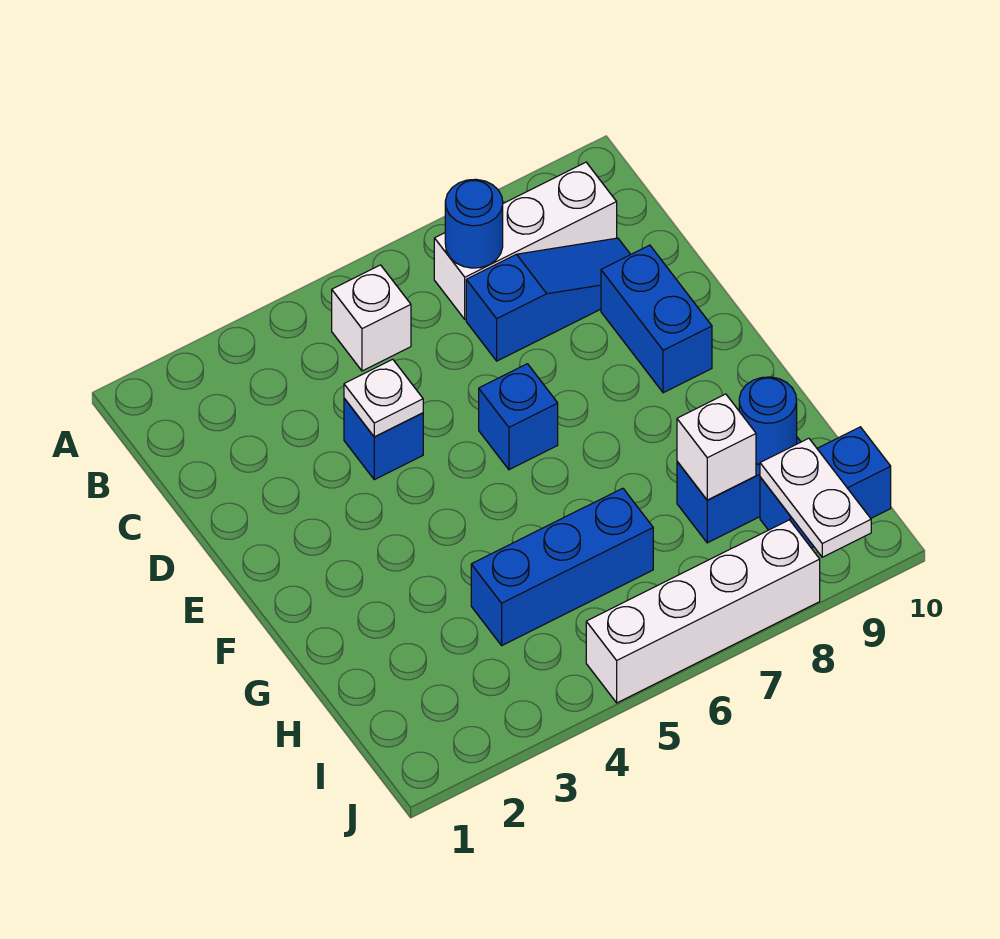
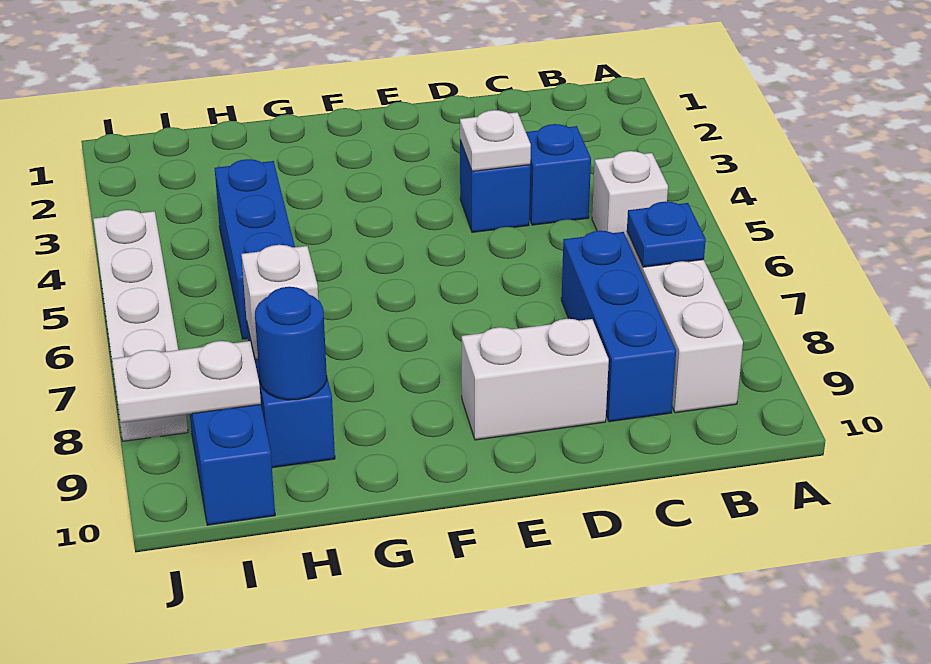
blue round brick B7 level 2 -> blue plate B7 level 2
blue slope C7:C9 level 1 top 7 -> blue brick C7:C9 level 1
blue brick D9:E9 level 1 -> white brick D9:E9 level 1
blue brick E6 level 1 -> blue brick C4 level 1

